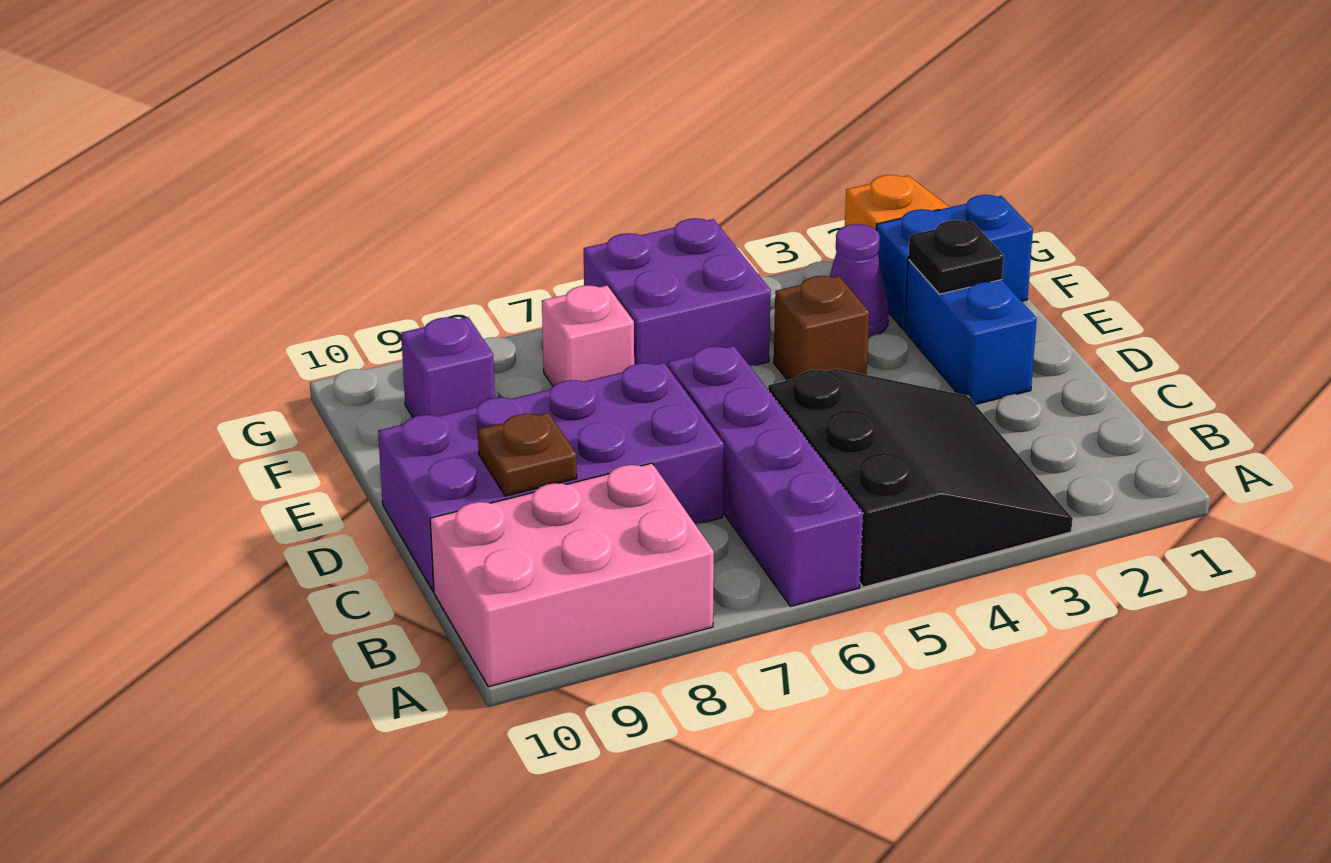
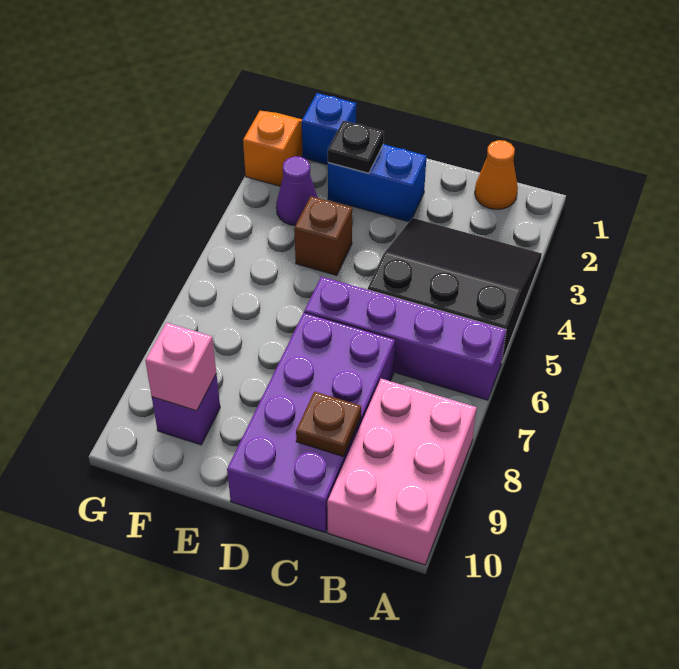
none -> orange cone B1 level 1
blue brick F1:F2 level 1 -> blue brick F1 level 1
purple brick F5:G6 level 1 -> none
pink brick F7 level 1 -> pink brick F9 level 2

